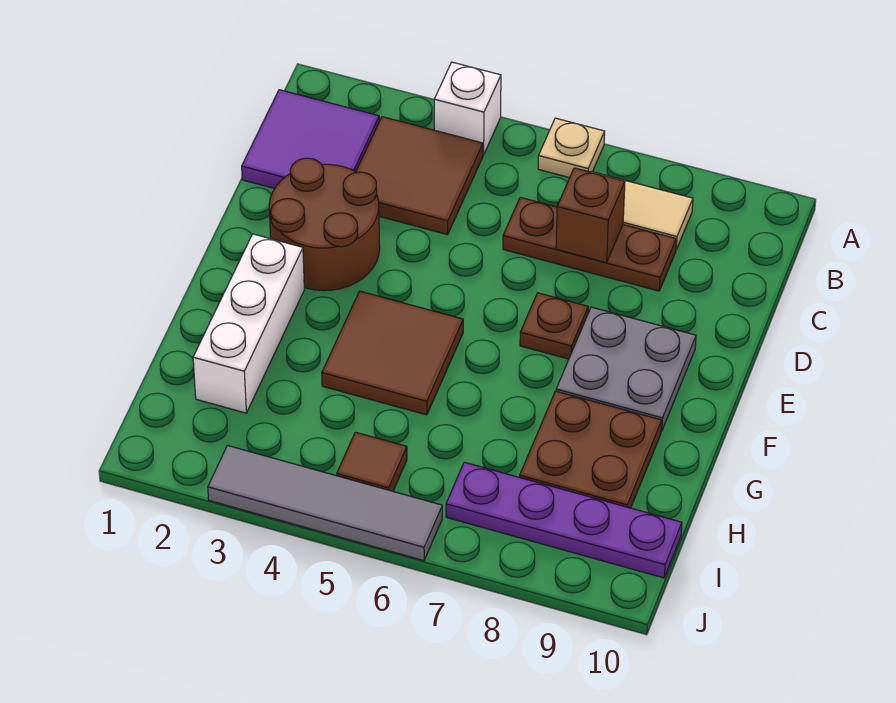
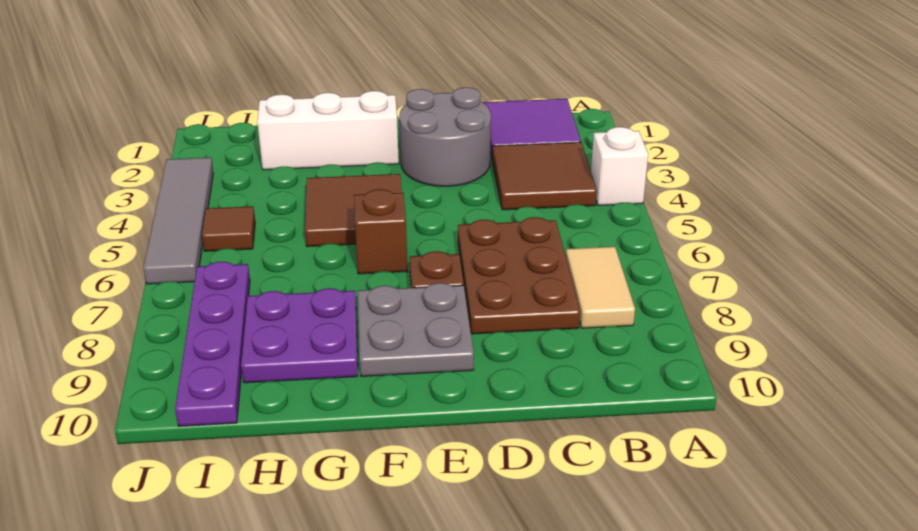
tan plate A6 level 1 -> none
brown plate C6:C8 level 1 -> brown plate C6:D8 level 1
brown brick C7 level 2 -> brown brick F6 level 1
brown round brick D2:E3 level 1 -> grey round brick D2:E3 level 1
brown plate G8:H9 level 1 -> purple plate G8:H9 level 1

